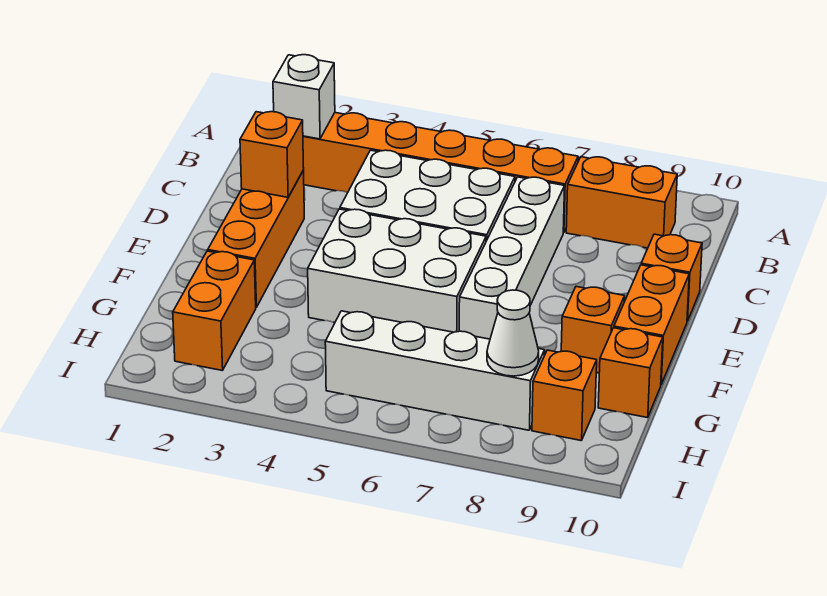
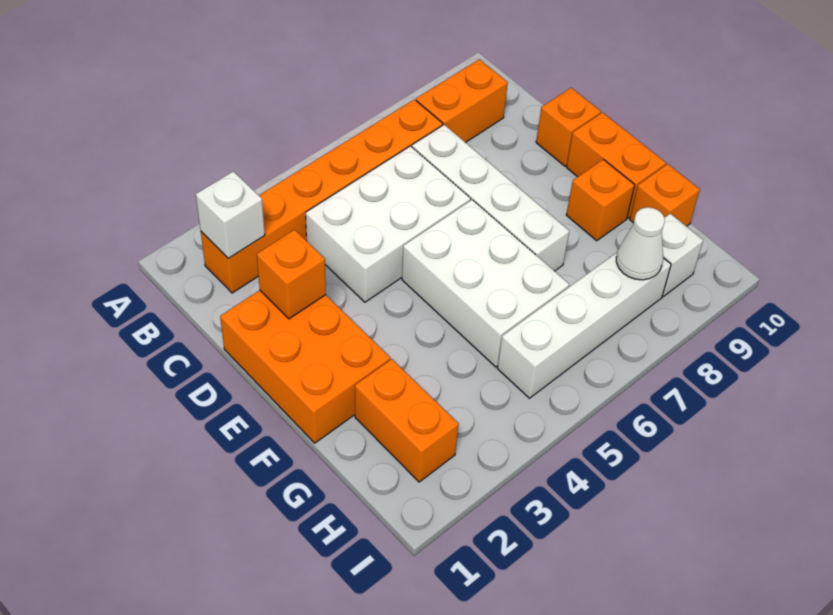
orange brick D2:F2 level 1 -> orange brick D1:F2 level 1
white brick E4:F6 level 1 -> white brick E5:G6 level 1
orange brick H9 level 1 -> white brick H9 level 1

